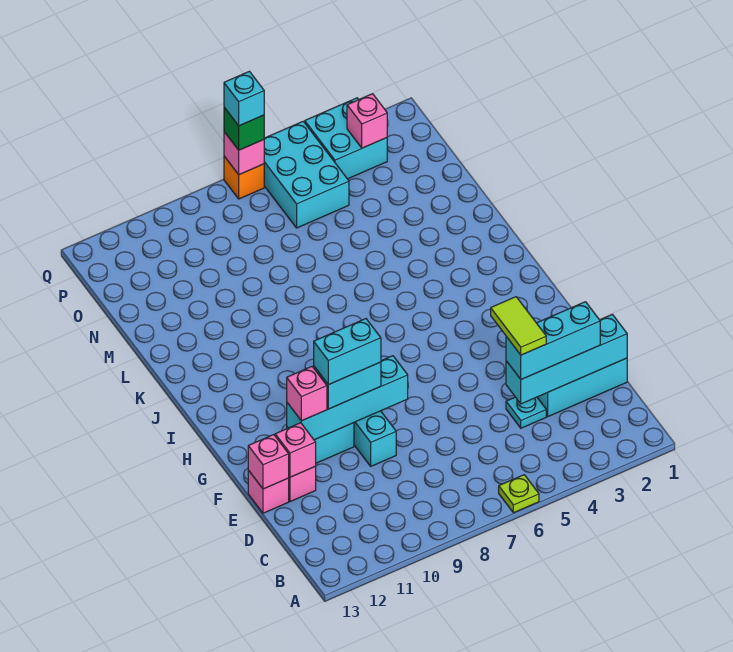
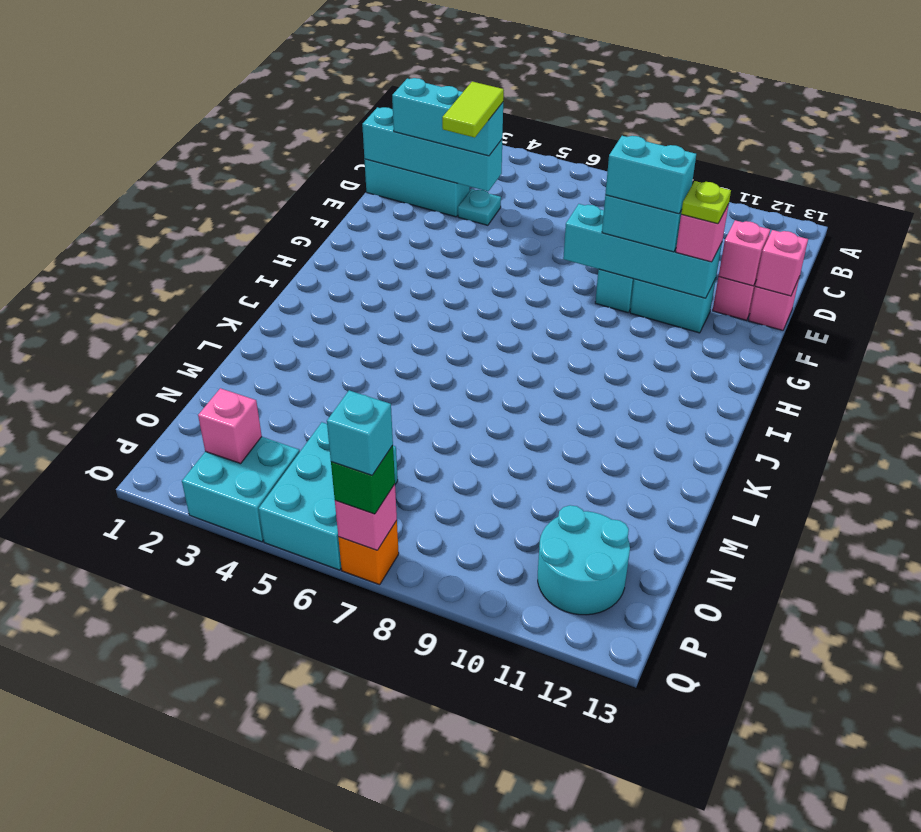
lime plate A6 level 1 -> lime plate F11 level 4
none -> cyan round brick O11:P12 level 1

